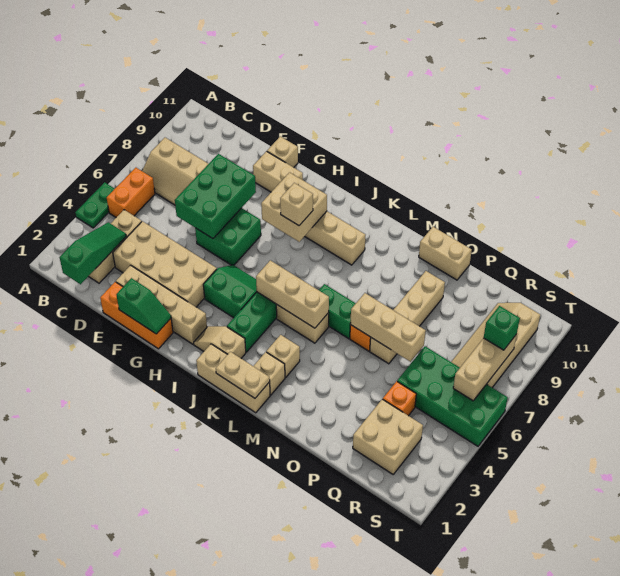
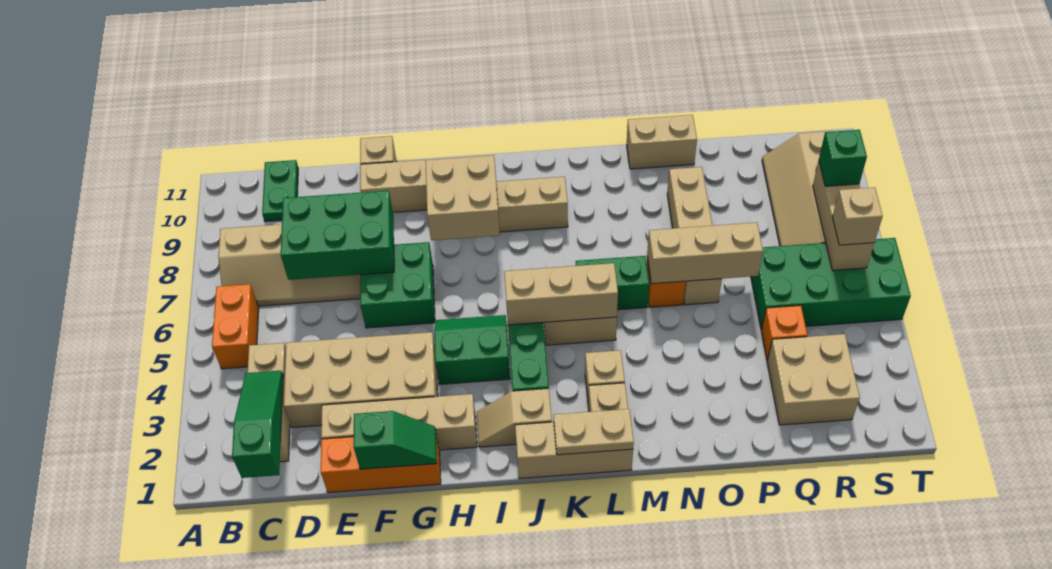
green plate A4:A5 level 1 -> green plate C10:C11 level 1
green brick E6:F8 level 2 -> green brick D7:F8 level 2
tan brick I8 level 3 -> tan brick S6 level 3

